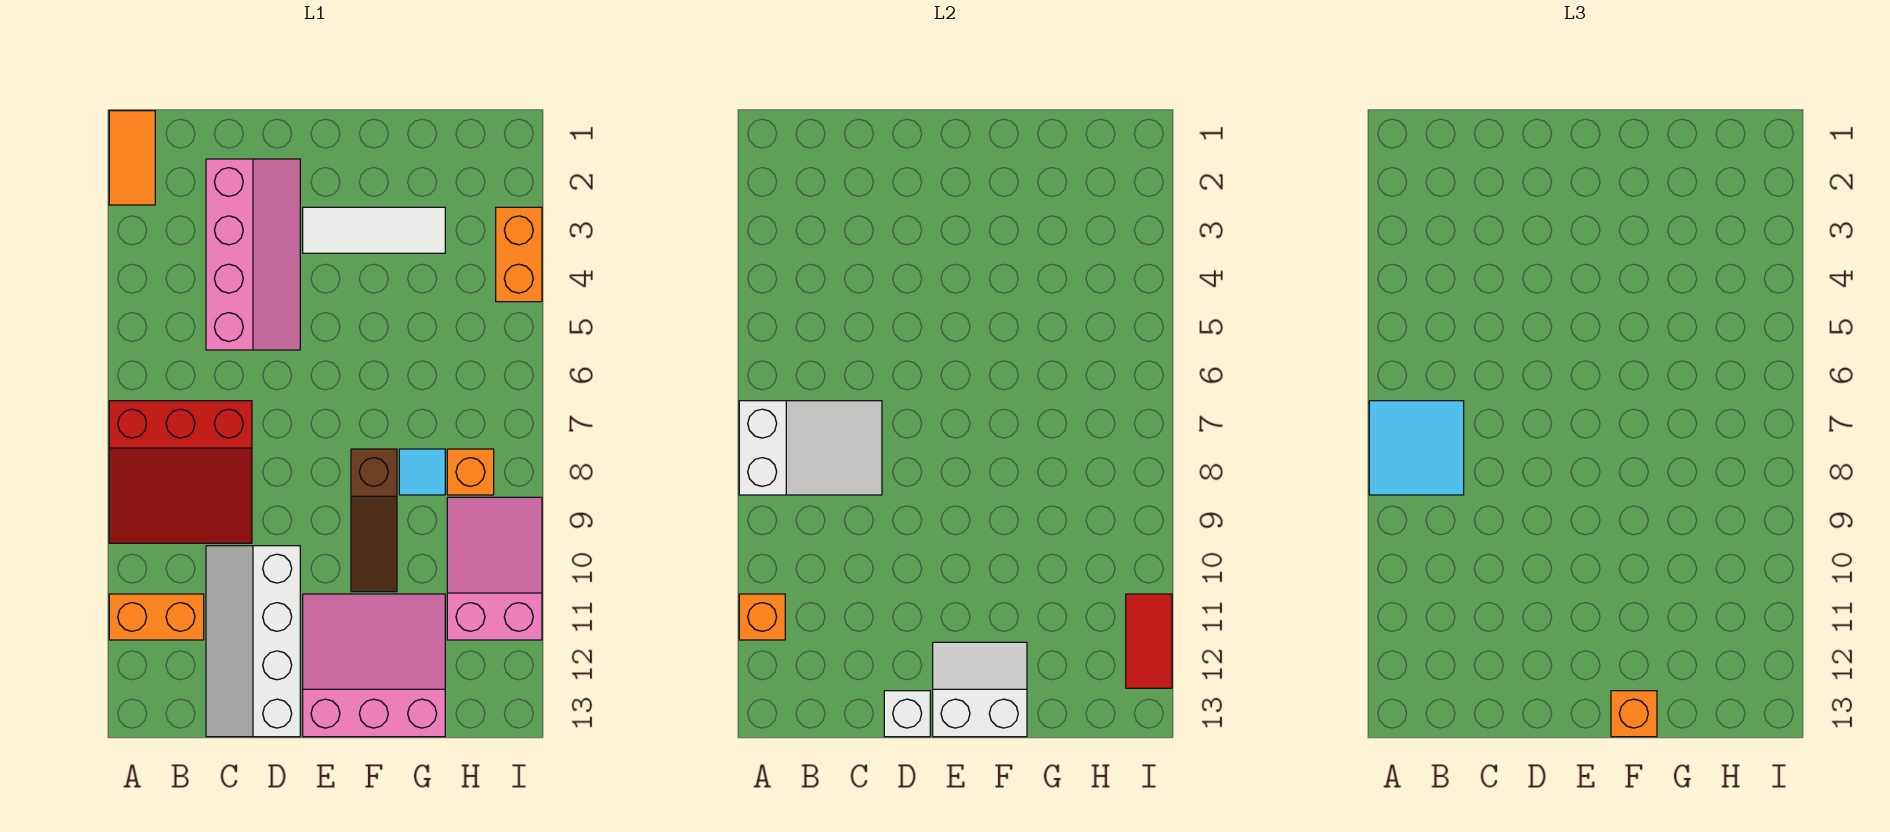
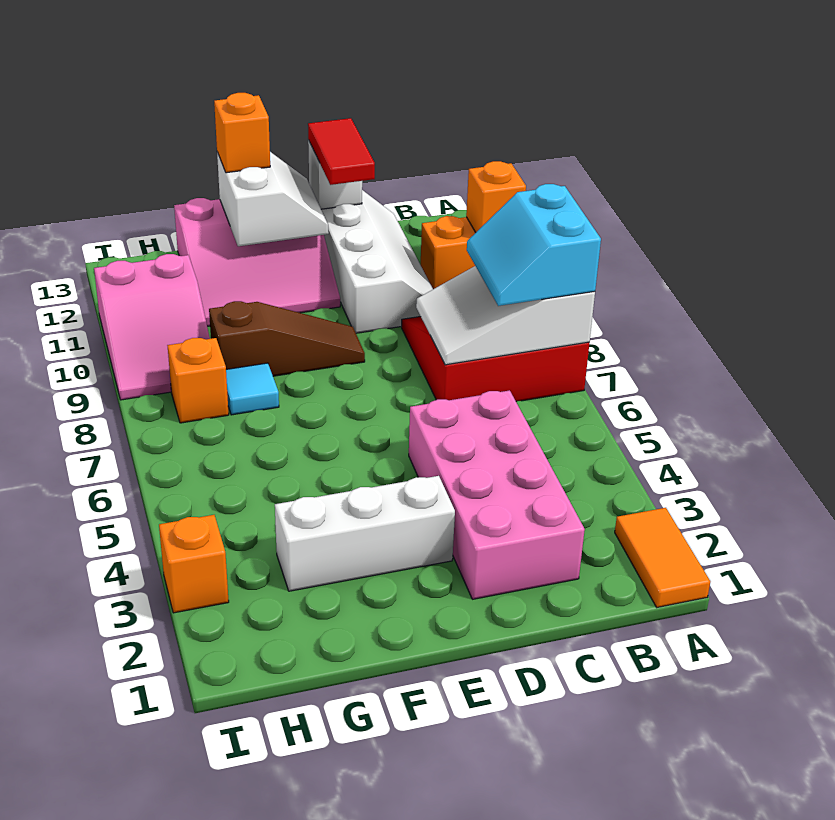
cyan tile A7:B8 level 3 -> cyan slope A7:B8 level 3 top A
pink slope C2:D5 level 1 top C -> pink brick C2:D5 level 1
white tile E3:G3 level 1 -> white brick E3:G3 level 1
white slope E12:F13 level 2 top 13 -> white slope E12:F13 level 2 top F
brown slope F8:F10 level 1 top 8 -> brown slope E9:G9 level 1 top G
orange brick I3:I4 level 1 -> orange brick I3 level 1
red tile I11:I12 level 2 -> red tile D12:D13 level 3

